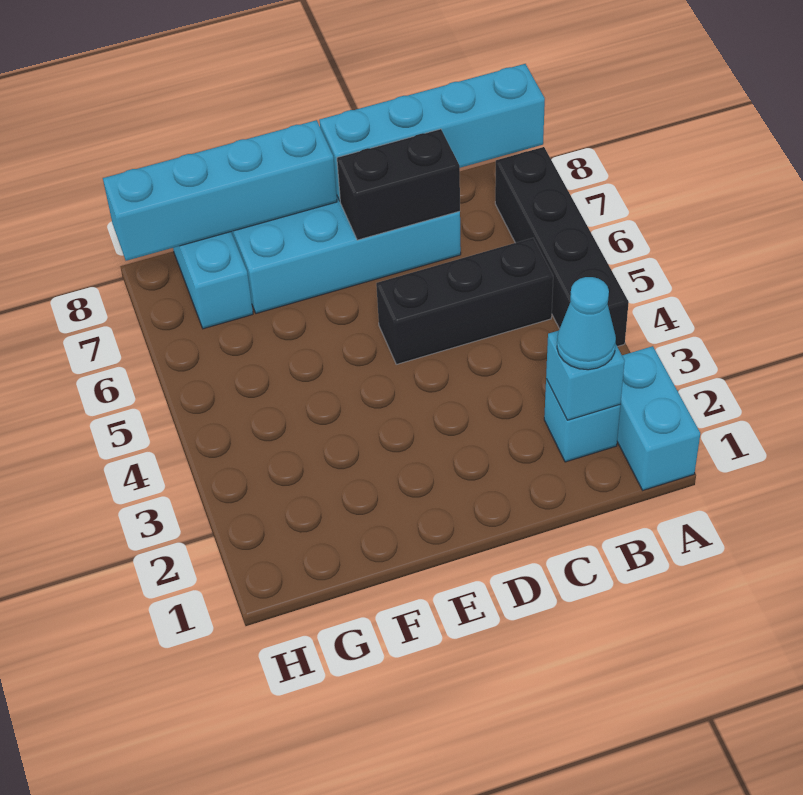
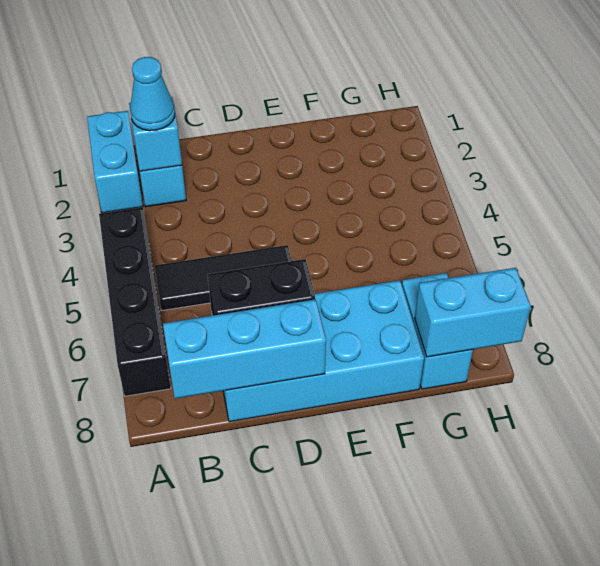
cyan brick A8:D8 level 2 -> cyan brick B8:D8 level 2
black brick B5:D5 level 1 -> black tile B5:D5 level 1
cyan brick E8:H8 level 2 -> cyan brick G8:H8 level 2

